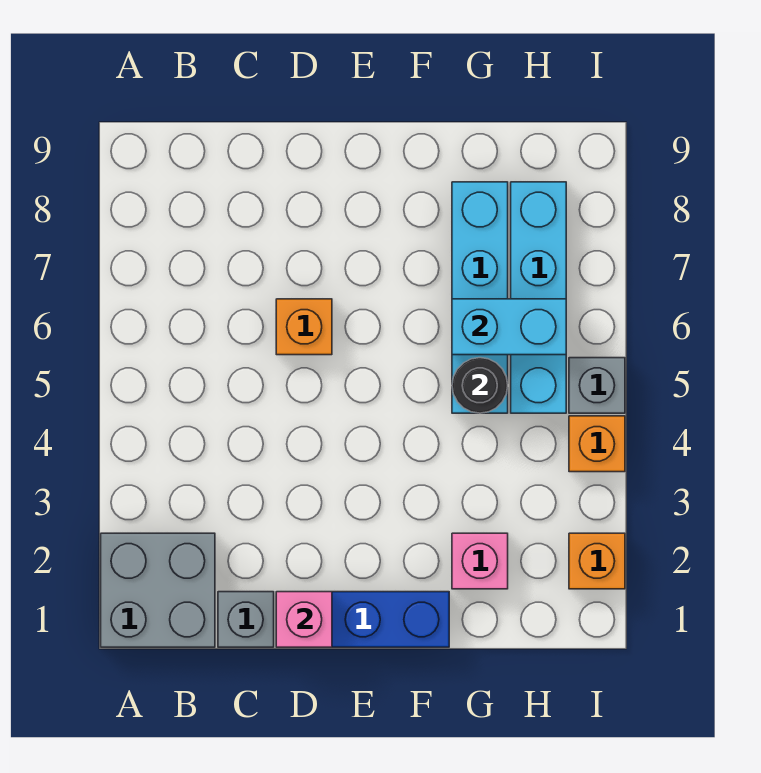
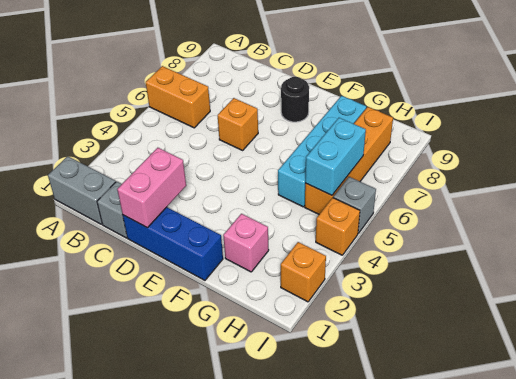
grey brick A1:B2 level 1 -> grey brick A1:B1 level 1
none -> orange brick A6:B6 level 1
pink brick D1 level 2 -> pink brick D1:D2 level 2
black round brick G5 level 2 -> black round brick E8 level 1
cyan brick G6:H6 level 2 -> cyan brick H5:H6 level 2
cyan brick H5:H8 level 1 -> orange brick H5:H8 level 1

